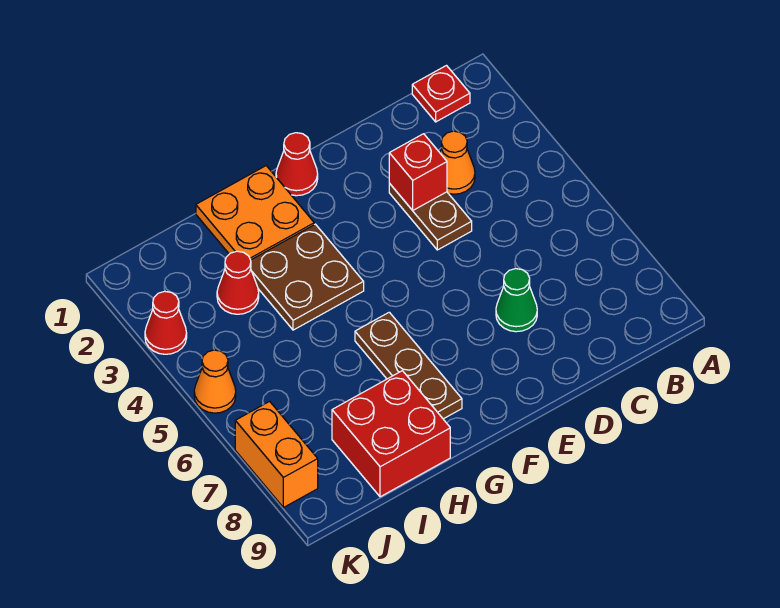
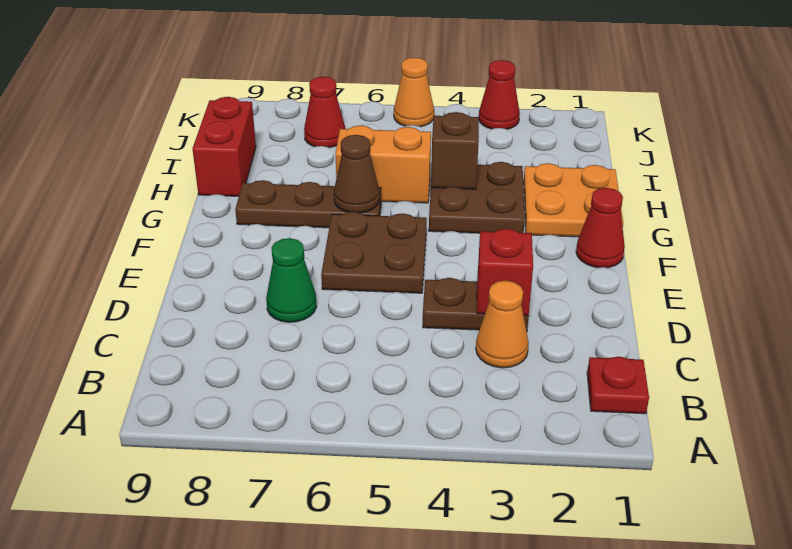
none -> brown plate E5:F6 level 1
none -> brown cone G6 level 2
none -> brown brick H4 level 2
red brick H8:I9 level 1 -> red brick H9:I9 level 1
red cone I3 level 1 -> red cone J7 level 1
orange brick K7:K8 level 1 -> orange brick H5:H6 level 1

